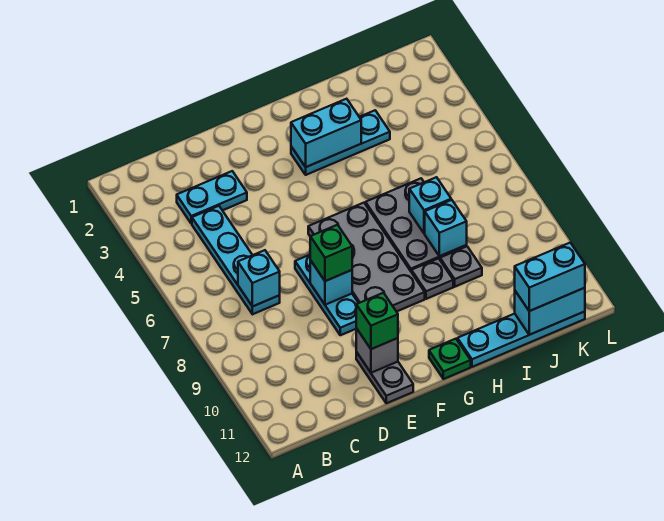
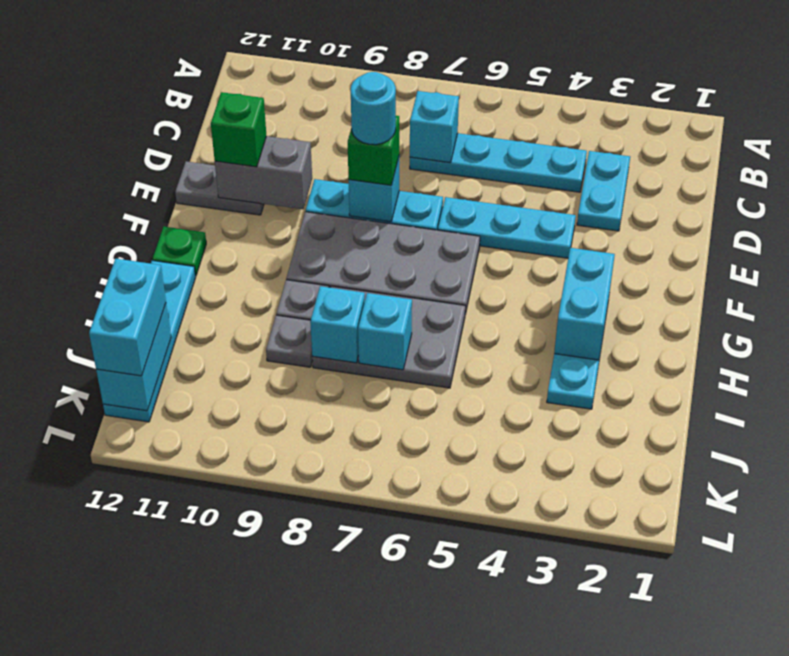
none -> cyan plate E4:E6 level 1
none -> cyan round brick E8 level 4
grey brick E11 level 2 -> grey brick E10:E11 level 2

